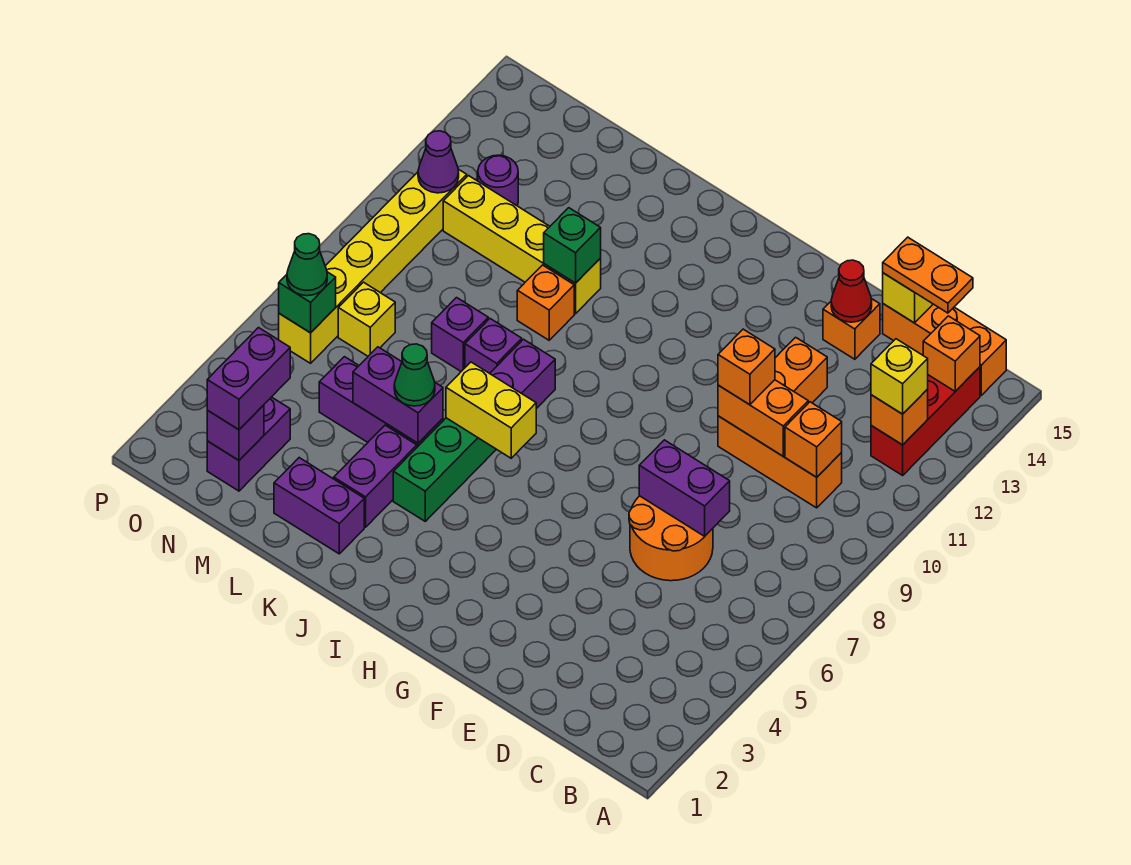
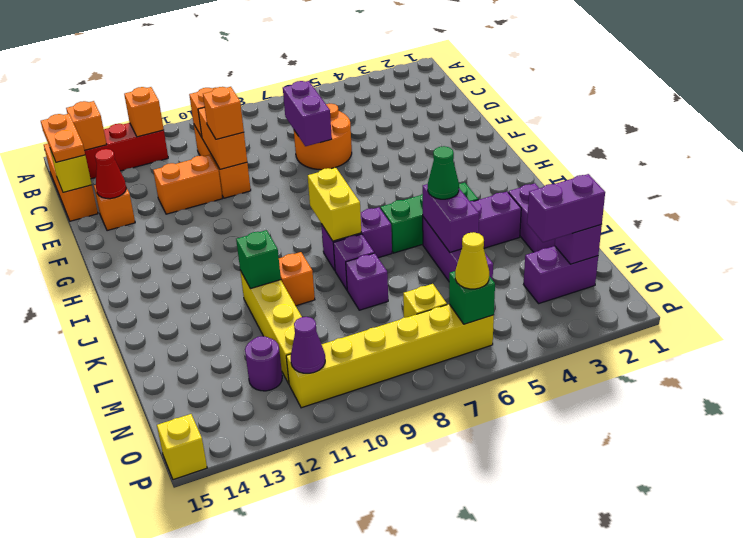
yellow brick B12 level 3 -> yellow brick P15 level 1
yellow brick I6:J6 level 2 -> yellow brick I8:J8 level 2
green cone O6 level 3 -> yellow cone O6 level 3

